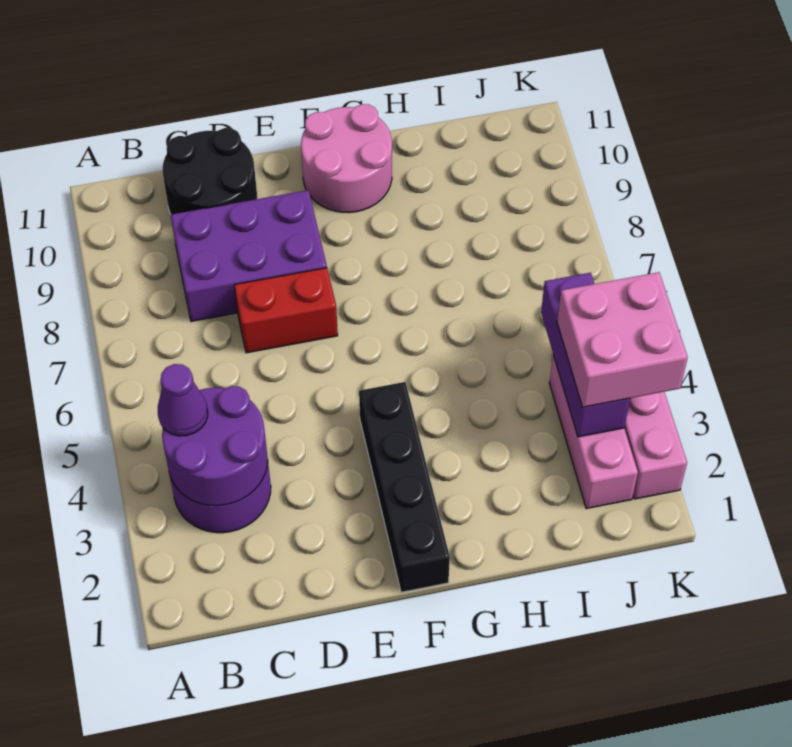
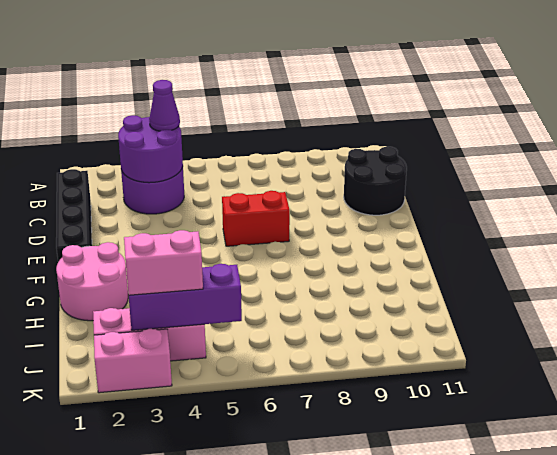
purple brick C8:E9 level 1 -> none
red brick D7:E7 level 1 -> red brick E6:E7 level 1
black brick F1:F4 level 1 -> black brick C1:F1 level 1
pink round brick F10:G11 level 1 -> pink round brick G1:H2 level 1
pink brick J3:K4 level 3 -> pink brick J3:J4 level 3

